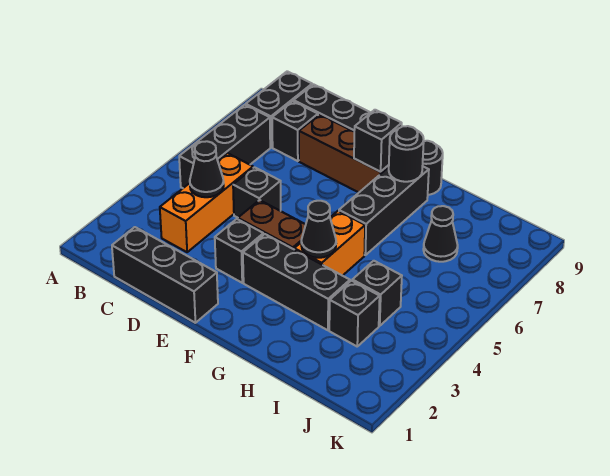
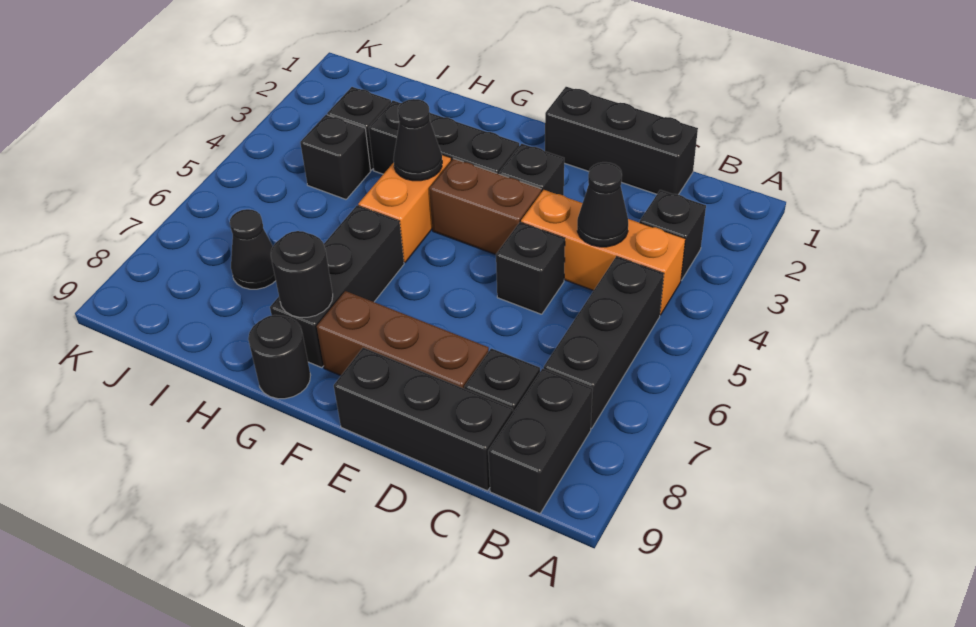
orange brick C3:C5 level 1 -> orange brick B4:D4 level 1
black brick F8 level 2 -> black brick B3 level 1

